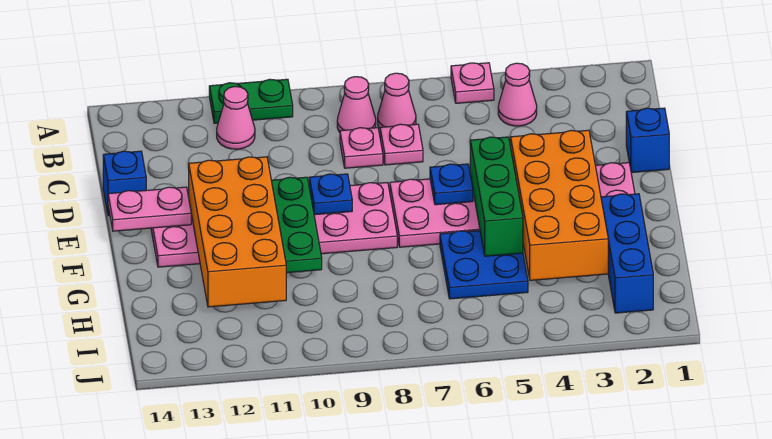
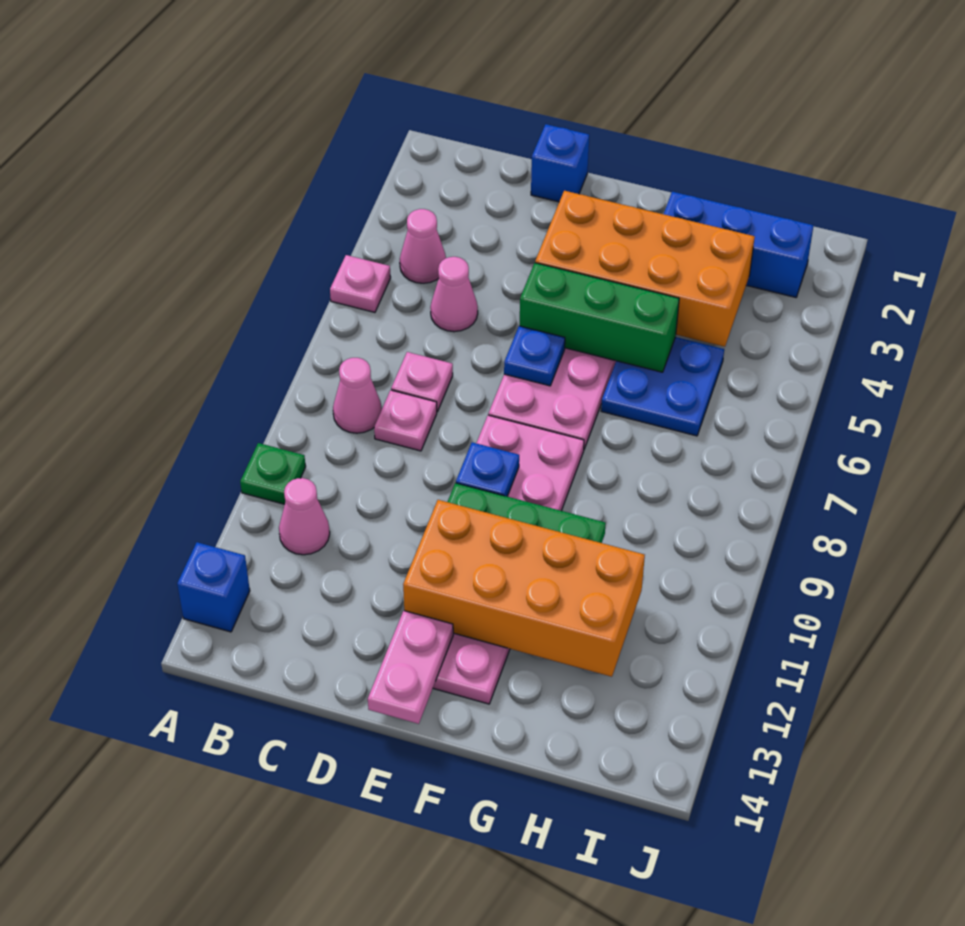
green plate A10:A11 level 1 -> green plate A10 level 1
pink cone B7 level 1 -> pink cone C5 level 1
blue brick D14 level 1 -> blue brick A13 level 1

